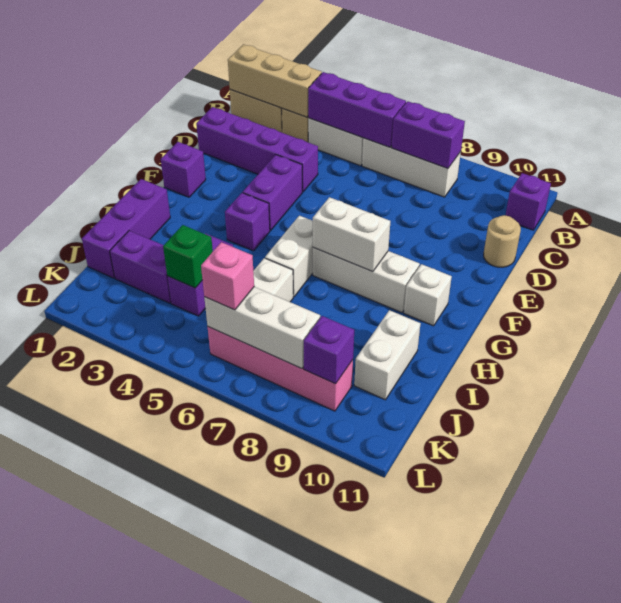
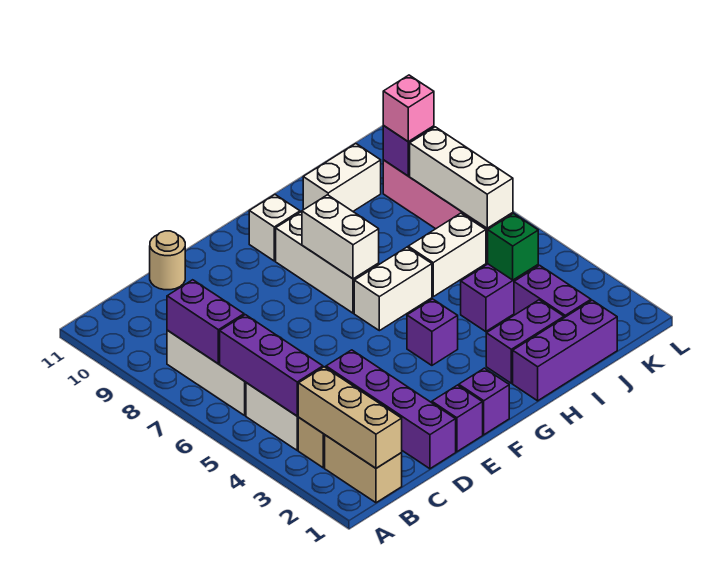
purple brick B11 level 1 -> purple brick E1 level 1
purple brick E4:F4 level 1 -> purple brick H2:I2 level 1
pink brick K6 level 3 -> pink brick K9 level 3

